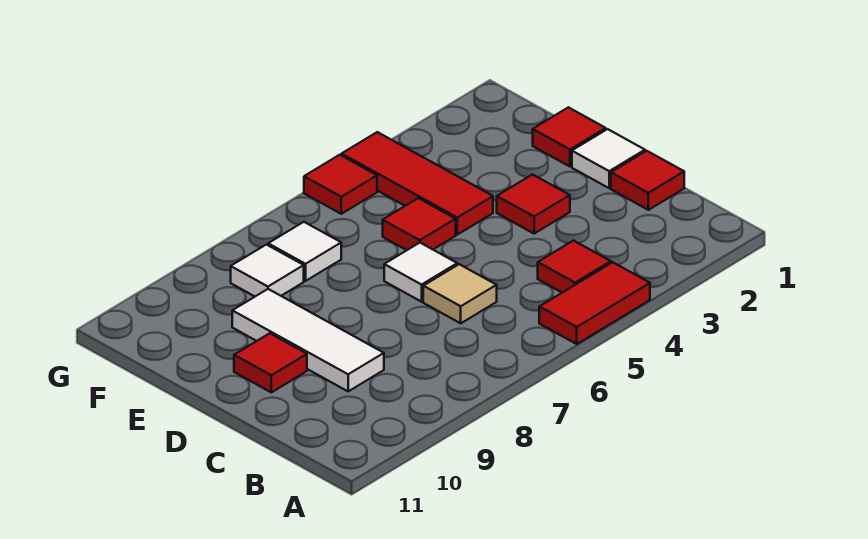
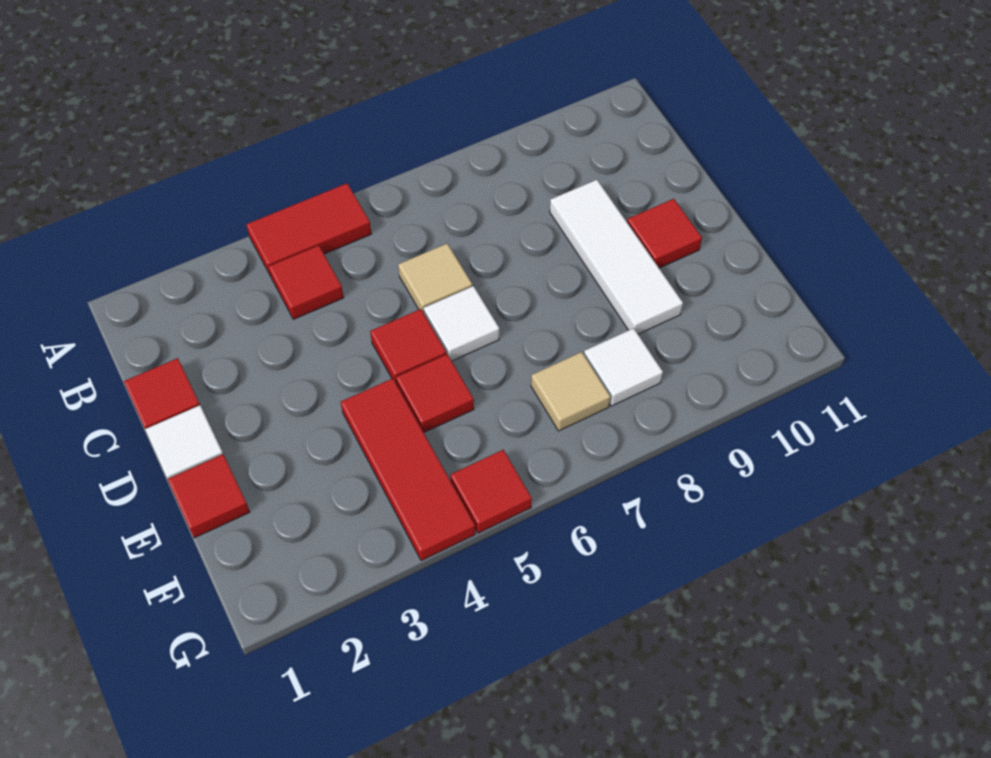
red tile D3 level 1 -> red tile D5 level 1
white tile F7 level 1 -> tan tile F7 level 1

